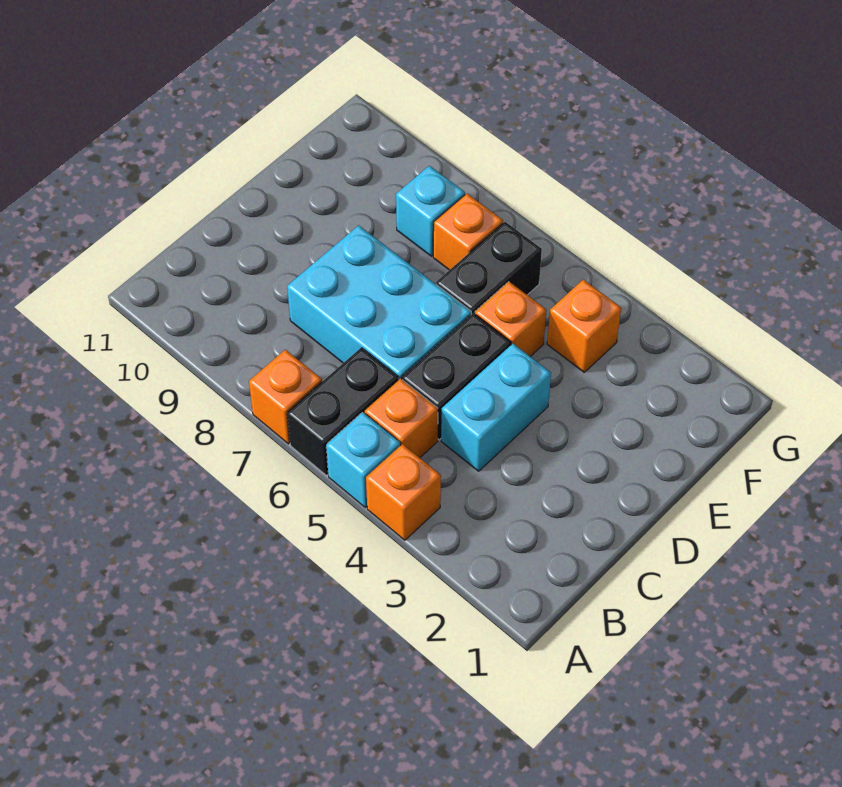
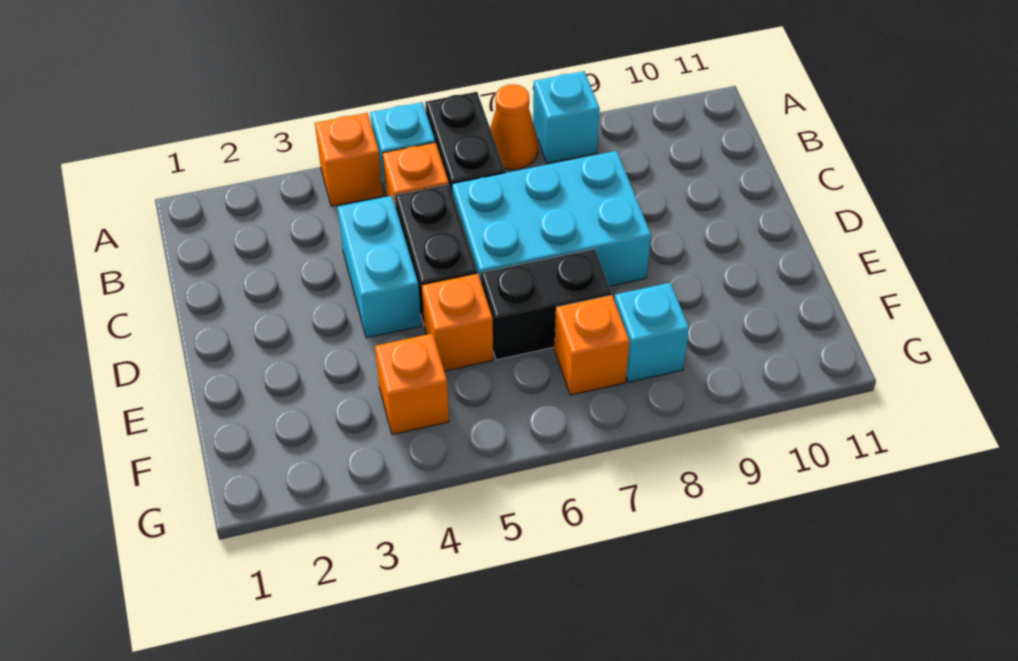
orange brick A7 level 1 -> orange cone A7 level 1
none -> cyan brick A8 level 1
black brick E6:F6 level 1 -> black brick E6:E7 level 1

